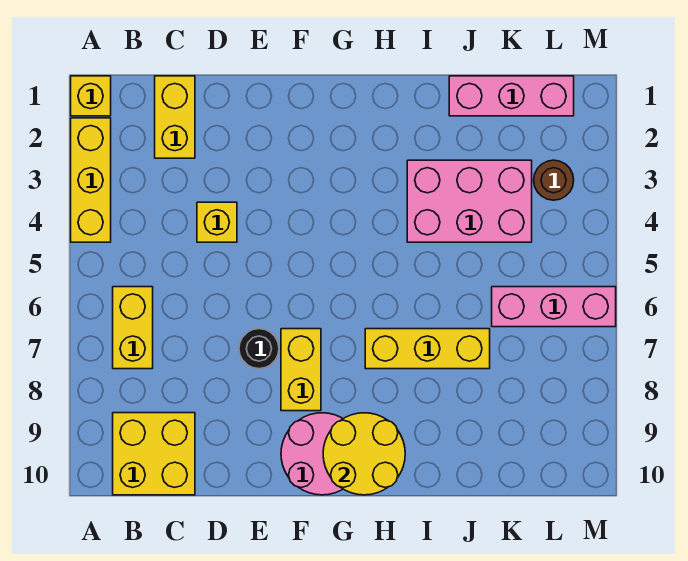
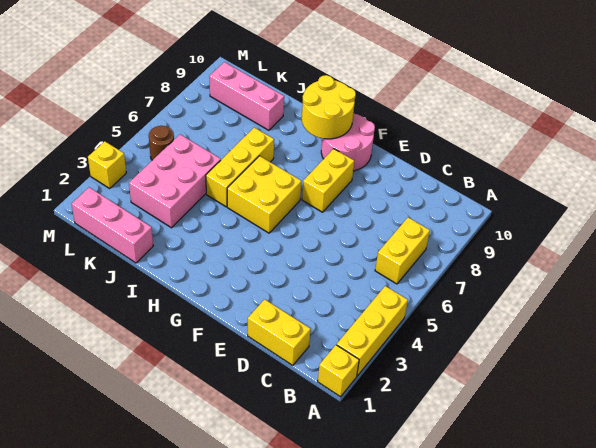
yellow brick B9:C10 level 1 -> yellow brick G5:H6 level 1
yellow brick C1:C2 level 1 -> yellow brick C1:D1 level 1
yellow brick D4 level 1 -> yellow brick M3 level 1
black round brick E7 level 1 -> none
yellow brick H7:J7 level 1 -> yellow brick I5:I7 level 1
pink brick I3:K4 level 1 -> pink brick J3:K5 level 1
pink brick K6:M6 level 1 -> pink brick J9:L9 level 1
brown round brick L3 level 1 -> brown round brick L5 level 1

